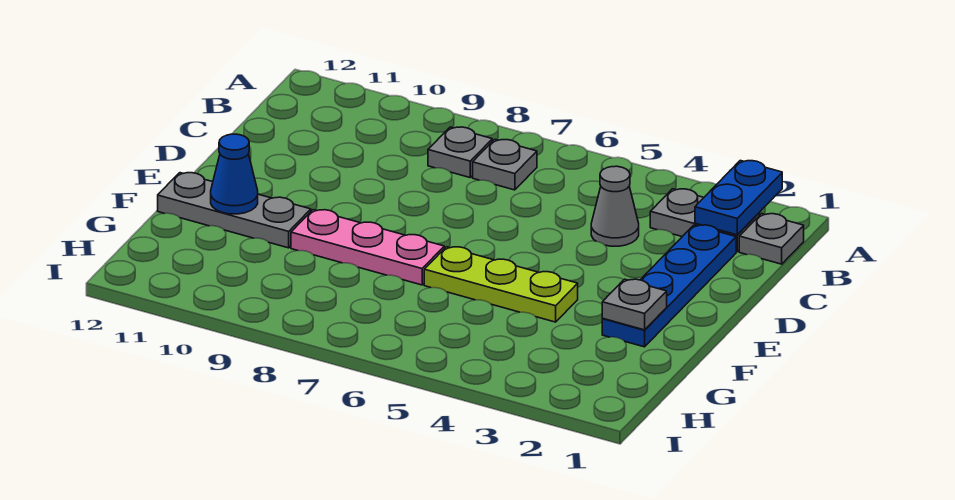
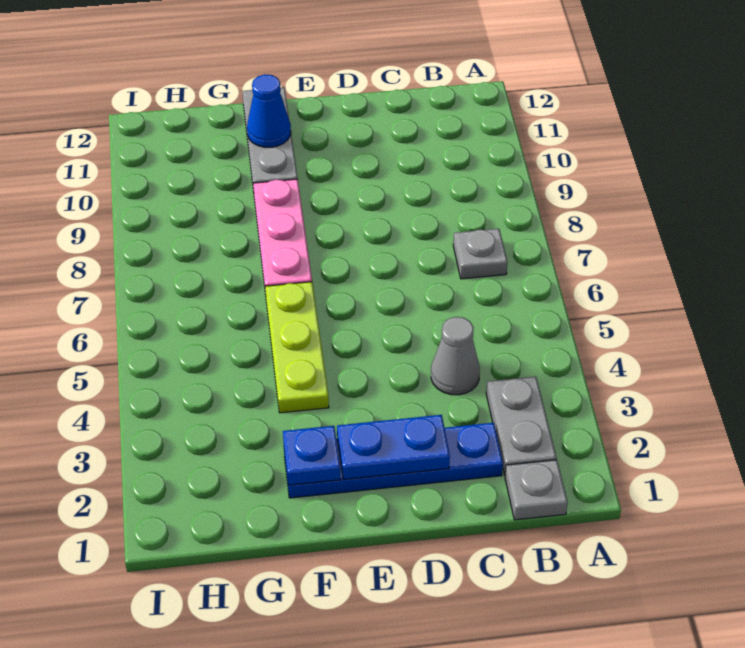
blue plate A2:B2 level 2 -> blue plate D2:E2 level 2
grey plate B8 level 1 -> none
grey plate F2 level 2 -> blue plate F2 level 2

